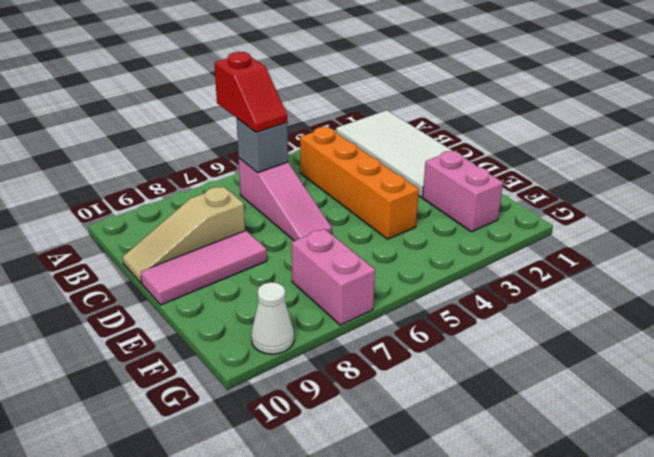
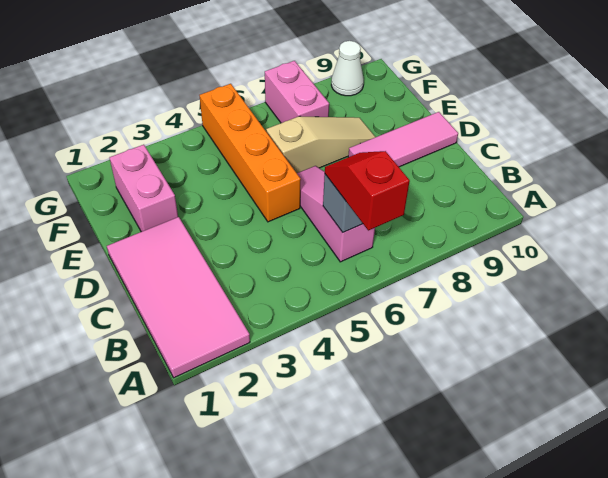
white tile A1:D2 level 1 -> pink tile A1:D2 level 1
orange brick B4:E4 level 1 -> orange brick D5:G5 level 1
tan slope C8:C10 level 1 top 8 -> tan slope E6:E8 level 1 top 6

